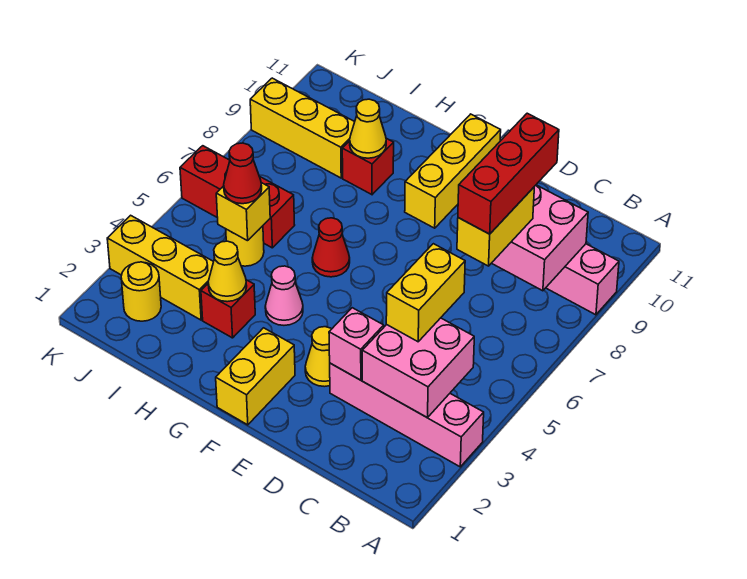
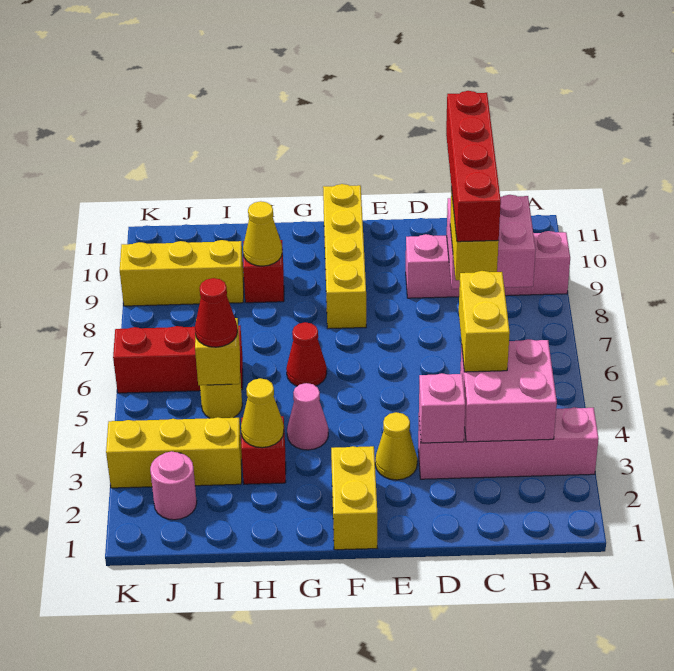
red brick C7:C9 level 4 -> red brick C7:C10 level 4
yellow brick F9:F11 level 1 -> yellow brick F8:F11 level 1
yellow round brick J2 level 1 -> pink round brick J2 level 1

